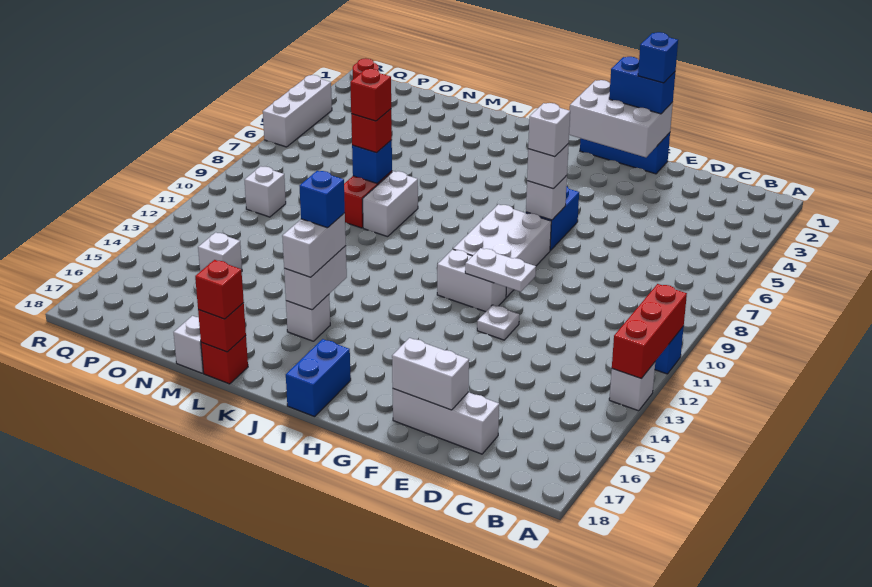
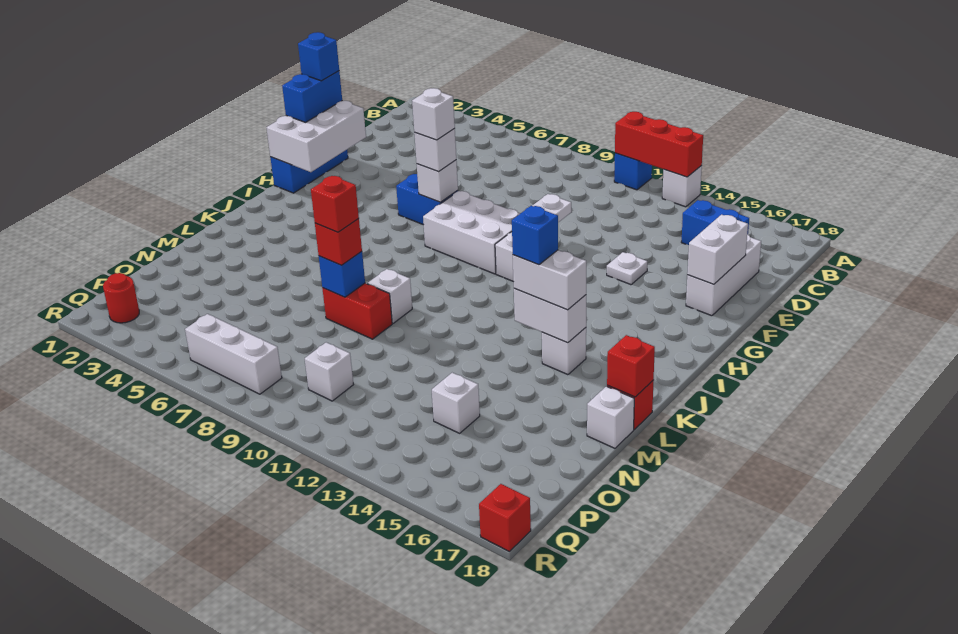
white plate F12 level 1 -> white plate F14 level 1
blue brick I17:I18 level 1 -> blue brick C15:C16 level 1
white brick L8:L9 level 1 -> white brick L9 level 1
red brick L18 level 3 -> red brick R18 level 1
white brick R4:R6 level 1 -> white brick Q6:Q8 level 1

